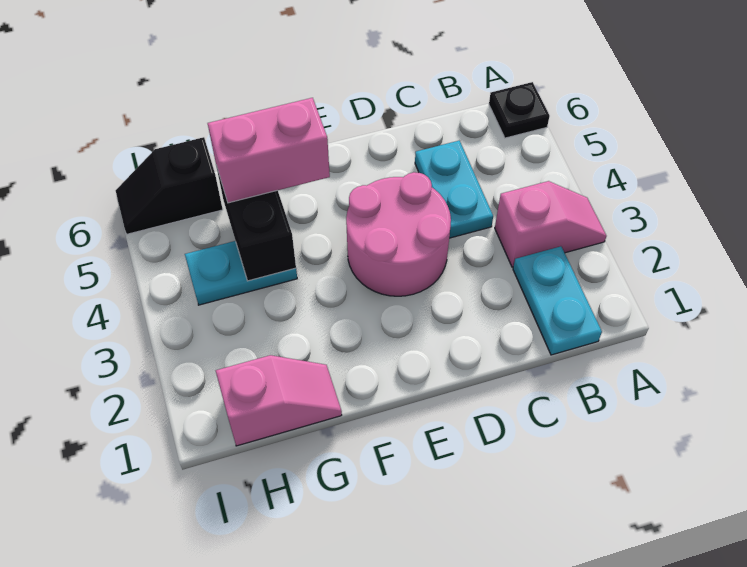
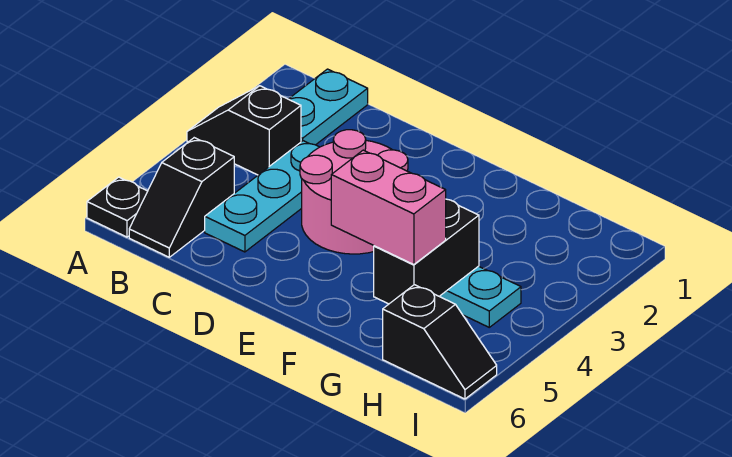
pink slope A3:B3 level 1 top B -> black slope A3:B3 level 1 top B
none -> black slope B5:B6 level 1 top 5
cyan plate C4:C5 level 1 -> cyan plate C3:C5 level 1
pink slope G1:H1 level 1 top H -> none

